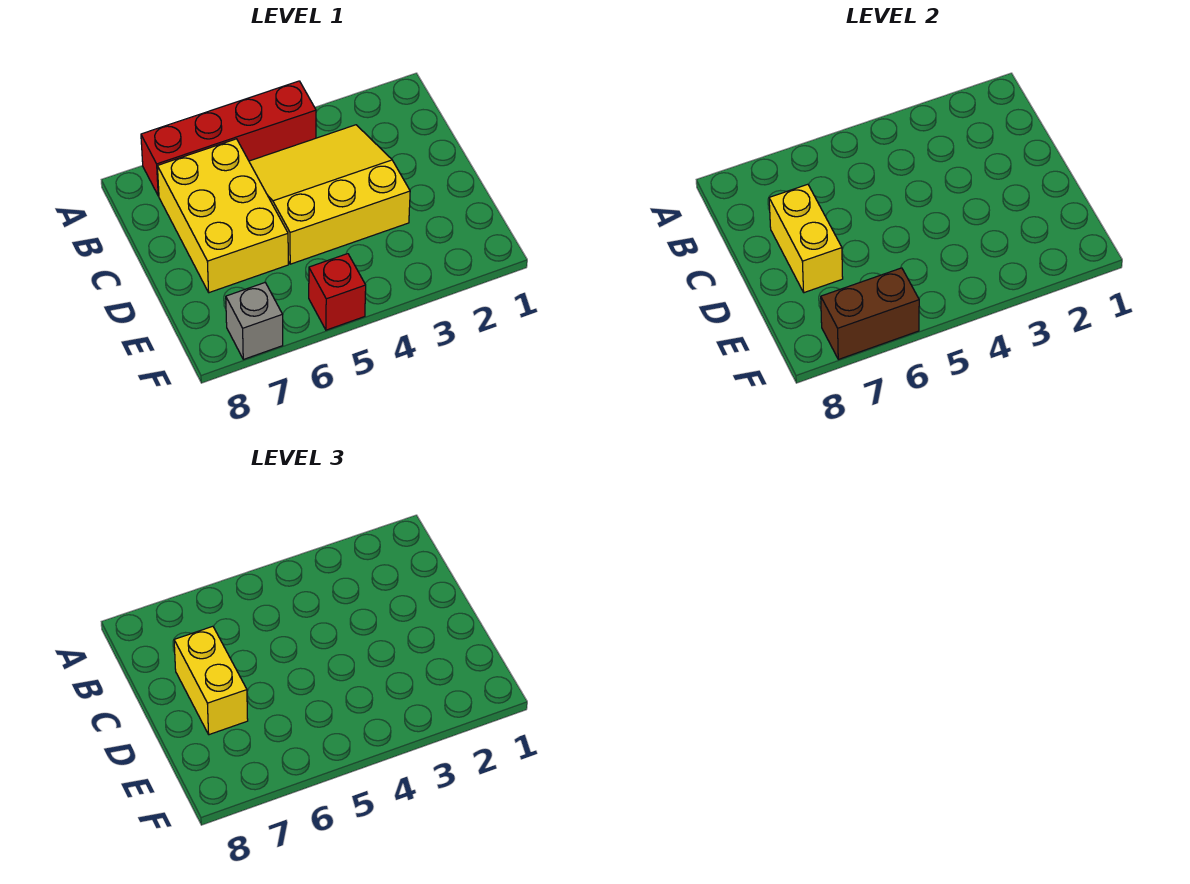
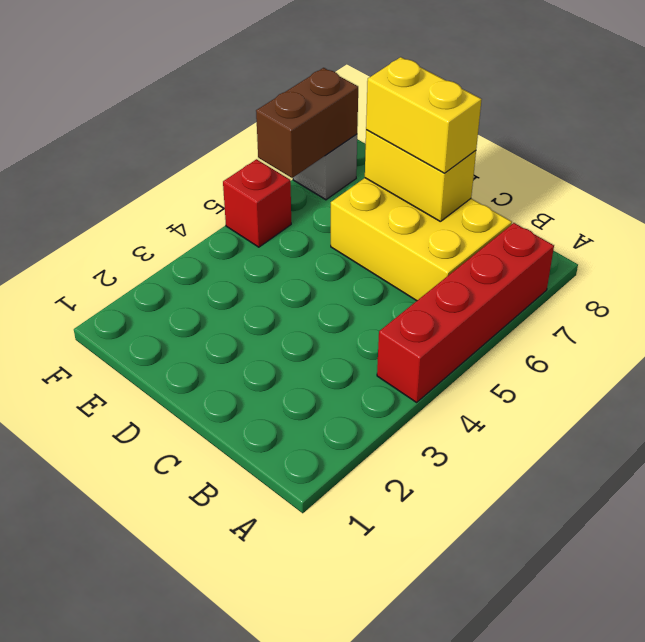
yellow slope B3:D5 level 1 top D -> none

